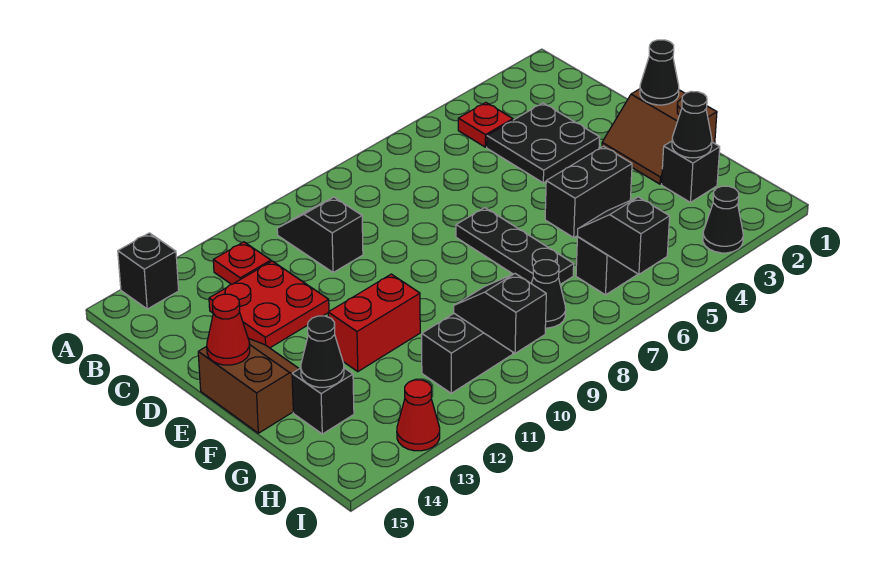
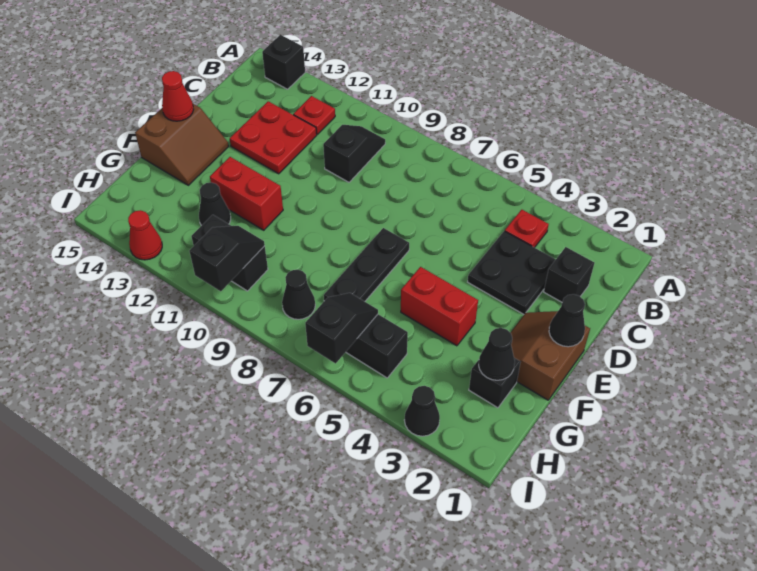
black brick F4:F5 level 1 -> red brick F4:F5 level 1
black brick G14 level 1 -> black brick C2 level 1
black cone G14 level 2 -> black cone G12 level 1

